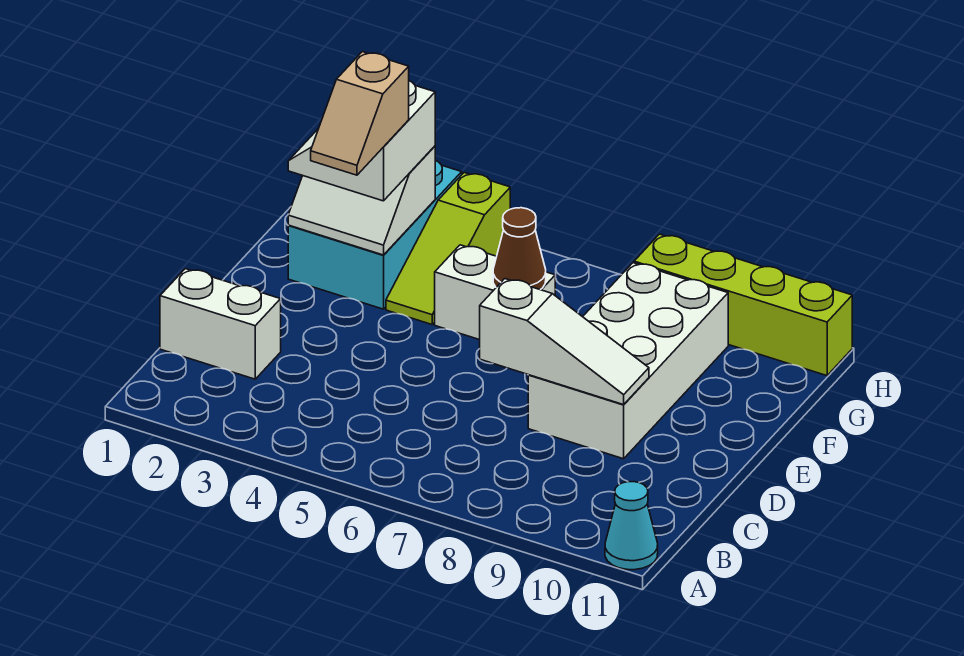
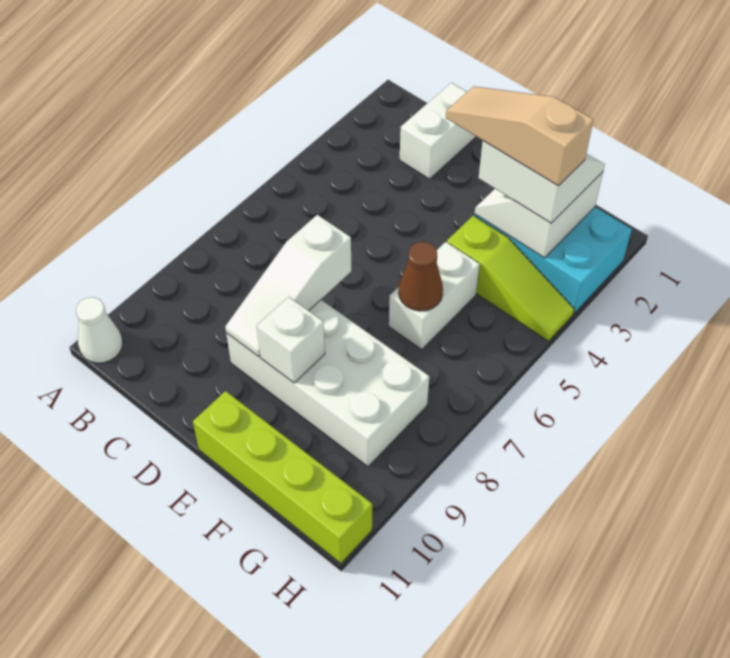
cyan cone A11 level 1 -> white cone A11 level 1
tan slope E3:F3 level 4 top F -> tan slope E3:G3 level 4 top G
none -> white brick E9 level 2
lime slope F4:H4 level 1 top H -> lime slope F4:H4 level 1 top F
lime brick H8:H11 level 1 -> lime brick E11:H11 level 1

